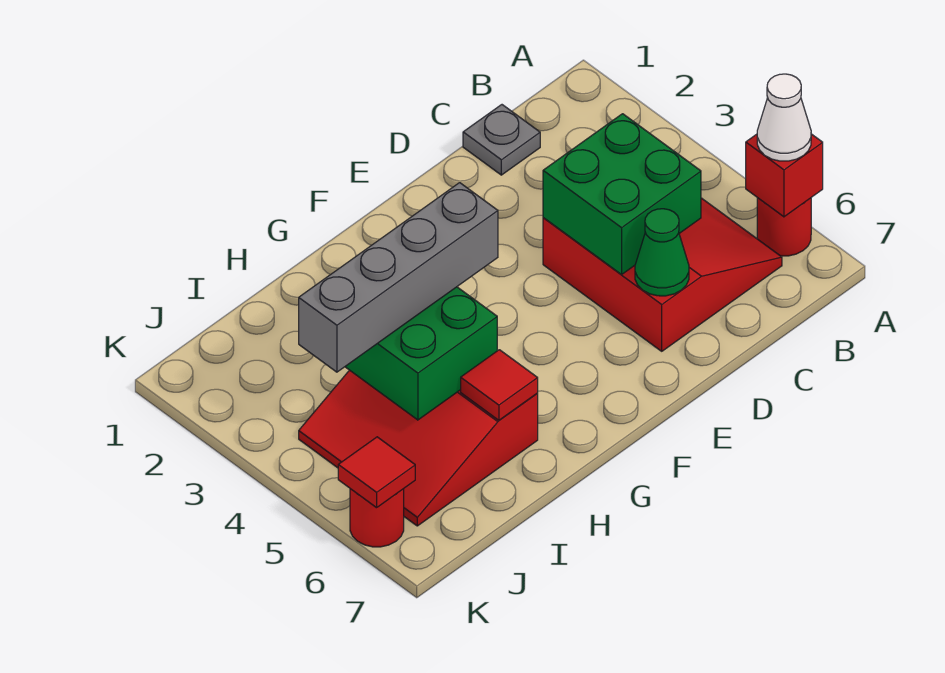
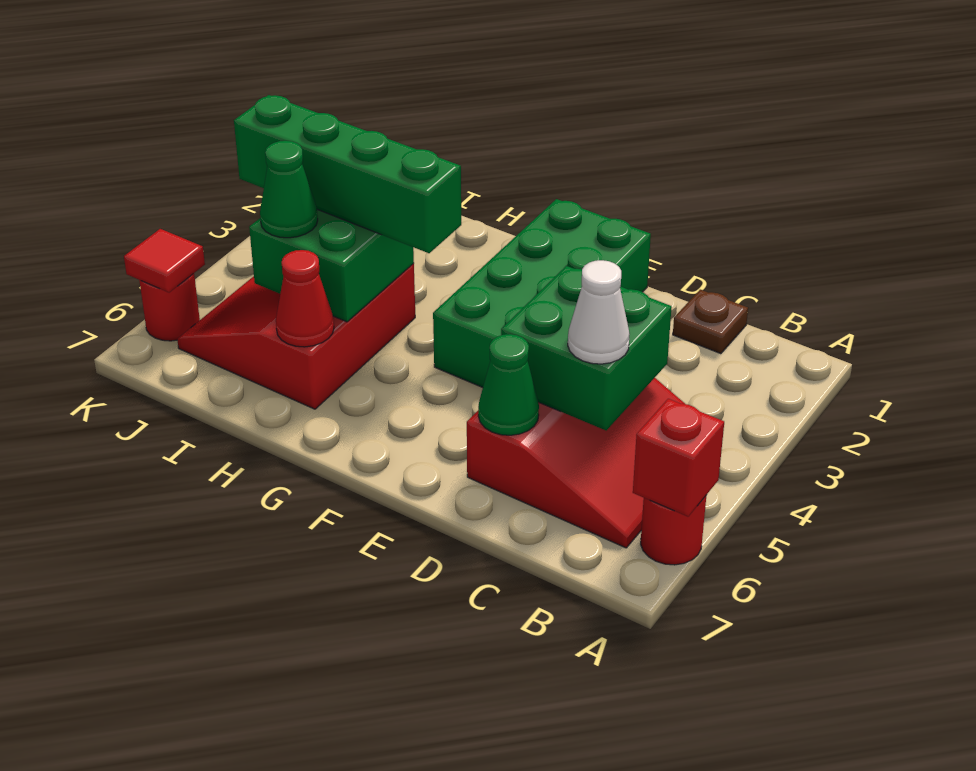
white cone A6 level 3 -> white cone C5 level 3
grey plate C1 level 1 -> brown plate C1 level 1
none -> green brick E1:F4 level 1
grey brick G4:J4 level 3 -> green brick G4:J4 level 3
red tile H6 level 2 -> red cone H6 level 2
none -> green cone I5 level 3

